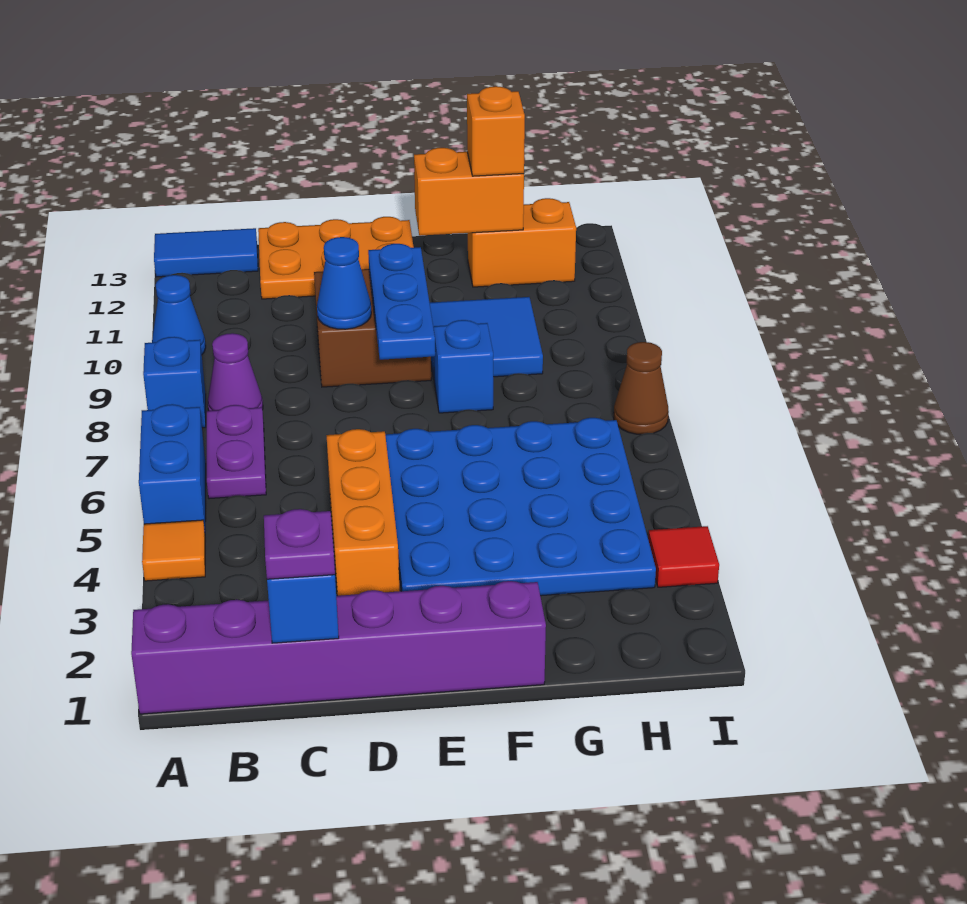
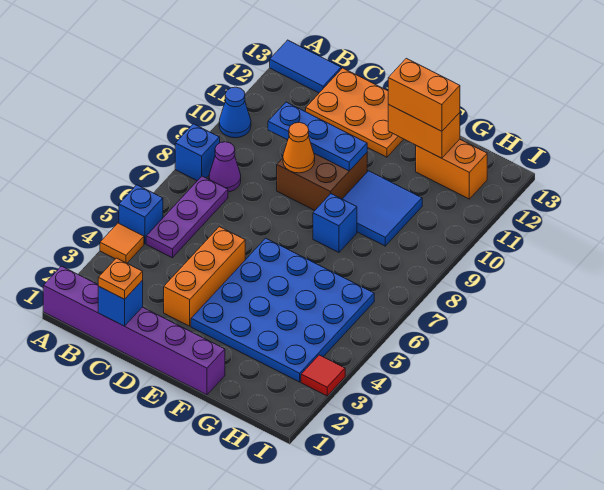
blue brick A5:A6 level 1 -> blue brick A5 level 1
purple plate B6:B7 level 1 -> purple plate B5:B7 level 1
purple plate C1 level 3 -> orange plate C1 level 3
blue cone D9 level 2 -> orange cone D9 level 2
blue plate E8:E10 level 2 -> blue plate C10:E10 level 2
orange brick G12 level 3 -> orange brick F12:G12 level 3
brown cone I7 level 1 -> none

